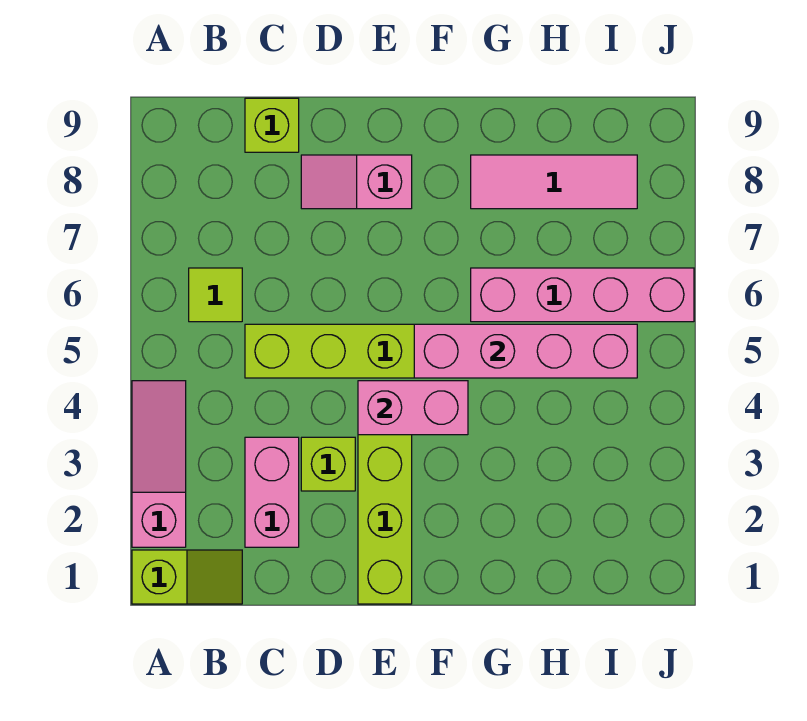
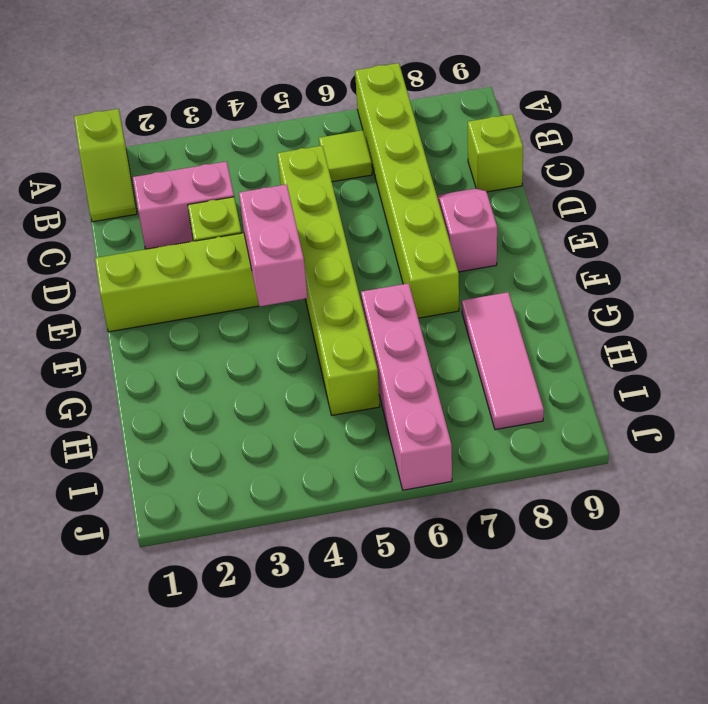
pink slope A2:A4 level 1 top 2 -> none
none -> lime brick A7:F7 level 1
pink brick F5:I5 level 2 -> none

